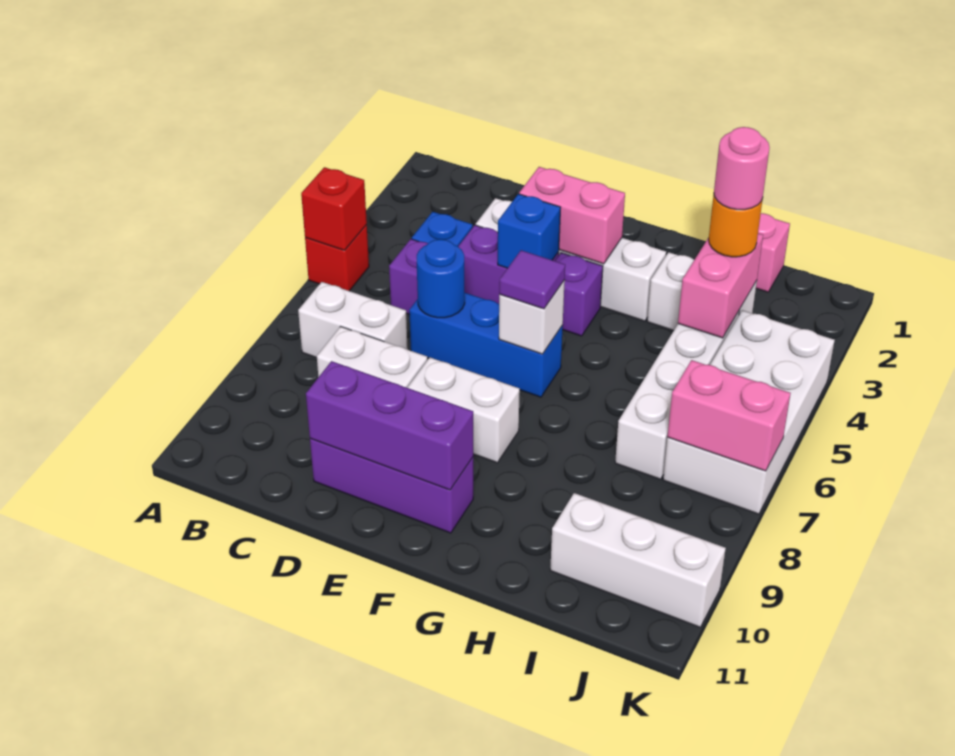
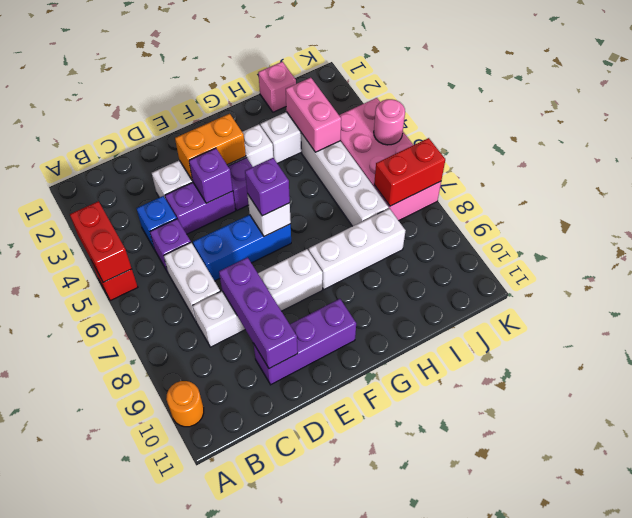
red brick A5 level 2 -> red brick A4:A5 level 2
white brick B7:C7 level 1 -> white brick C6:C7 level 1
blue round brick D6 level 2 -> none
purple brick D10:F10 level 2 -> purple brick D8:D10 level 2
pink brick E3:F3 level 2 -> orange brick E3:F3 level 2
blue brick E4 level 2 -> purple brick E4 level 2
purple tile F6 level 3 -> purple brick F6 level 3
orange round brick I3 level 3 -> orange round brick A10 level 1
pink round brick I3 level 4 -> pink round brick K5 level 2
white brick I10:K10 level 1 -> white brick G8:I8 level 1
white brick J4:K7 level 1 -> pink brick J4:K7 level 1
pink brick J7:K7 level 2 -> red brick J7:K7 level 2

